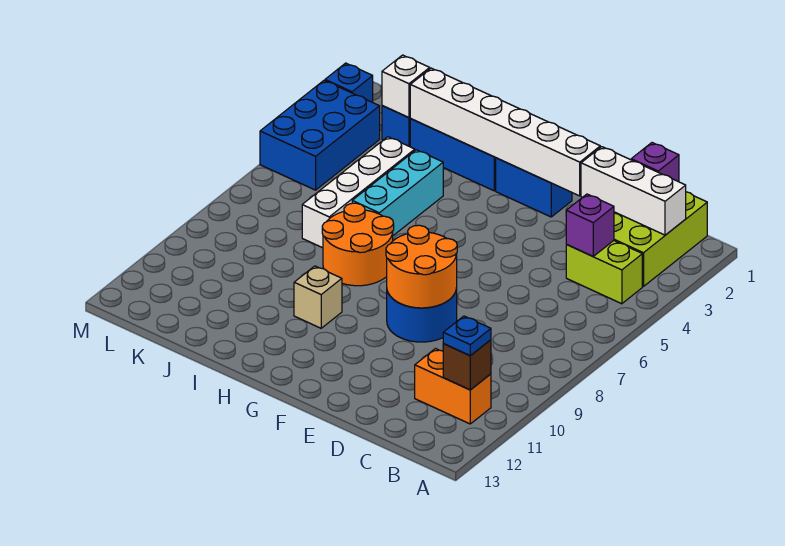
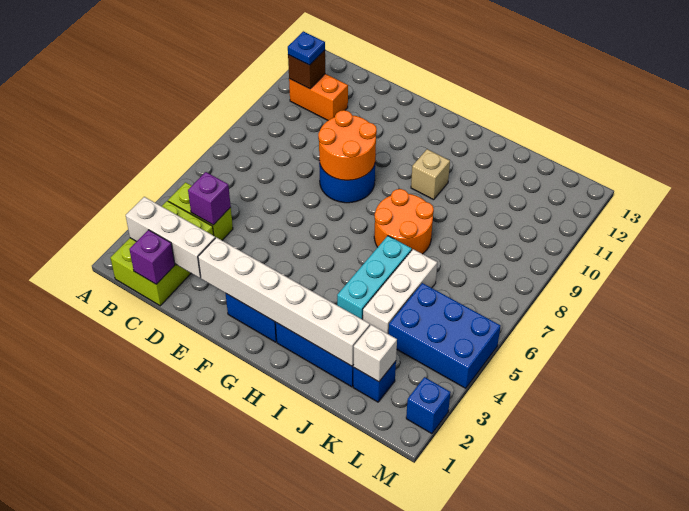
white brick J4:J7 level 1 -> white brick J4:J6 level 1
blue brick L3:M5 level 1 -> blue brick K4:M5 level 1

